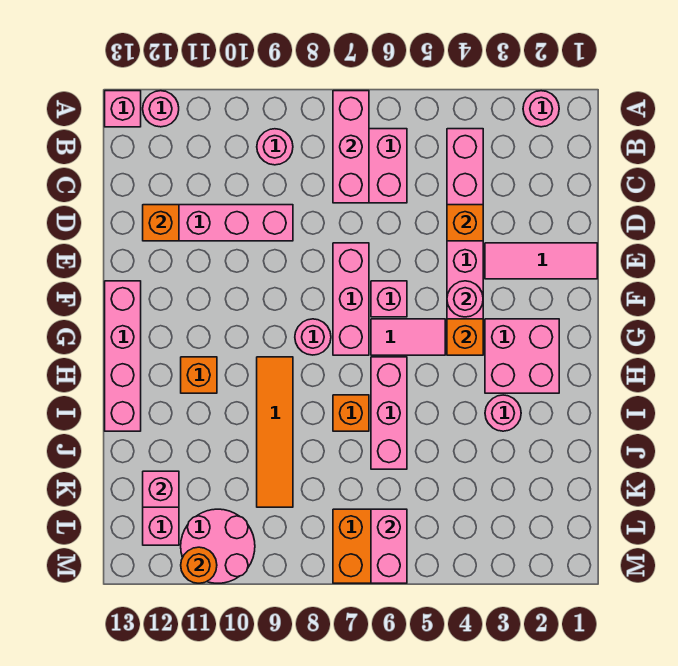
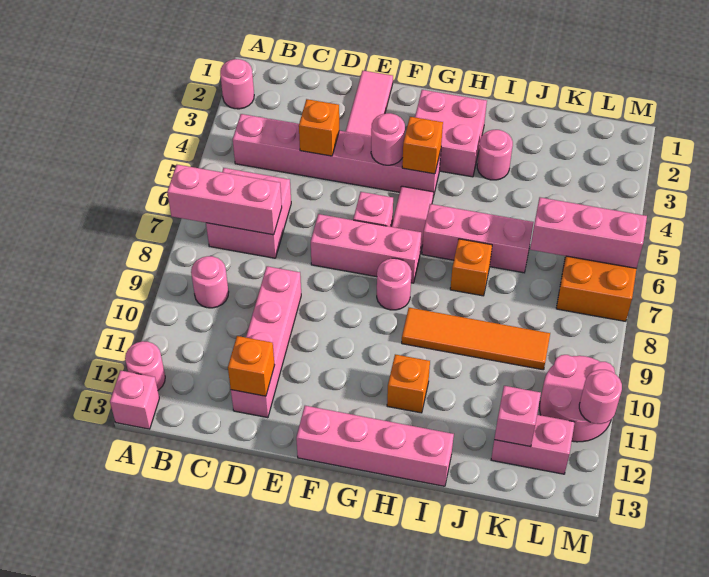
pink brick L6:M6 level 2 -> pink brick K6:M6 level 2
orange round brick M11 level 2 -> pink round brick M11 level 2

